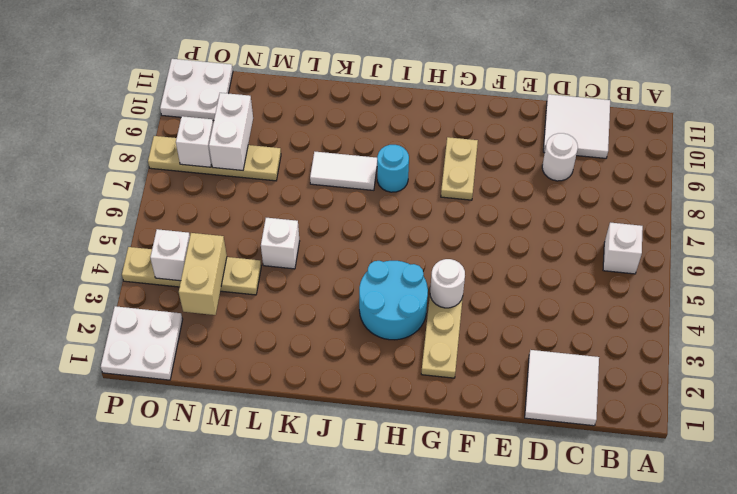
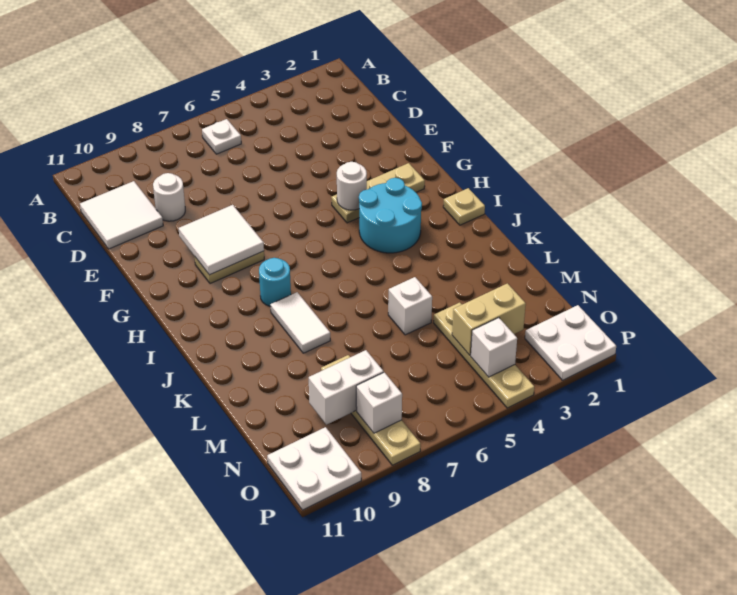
white brick B6 level 1 -> white plate B6 level 1
white tile C1:D2 level 1 -> white tile F8:G9 level 2
none -> tan plate I1 level 1

